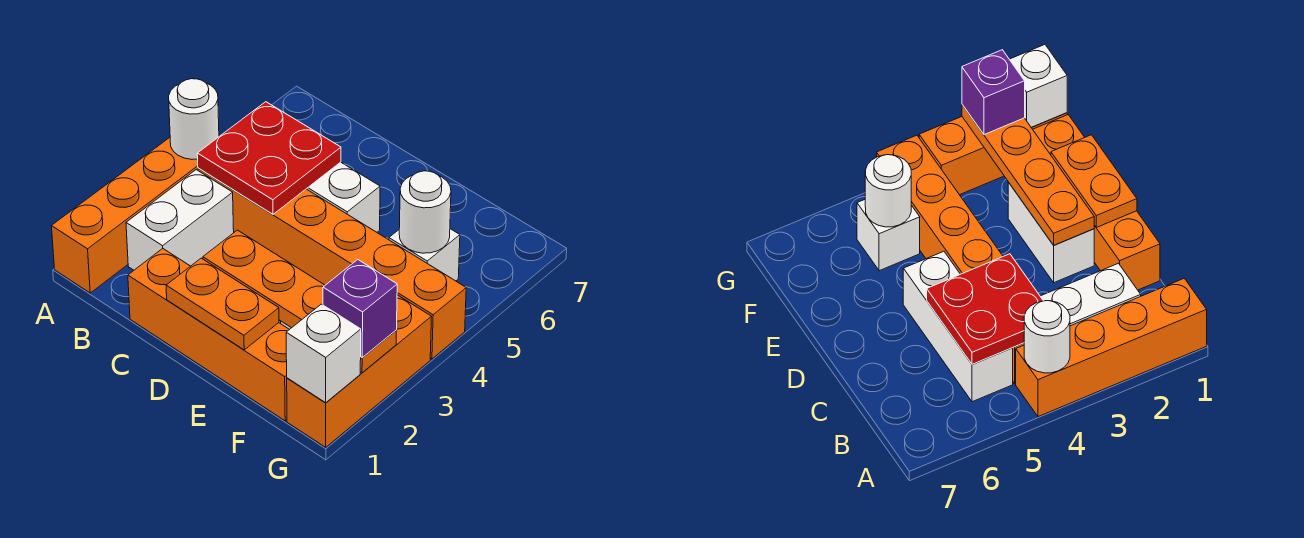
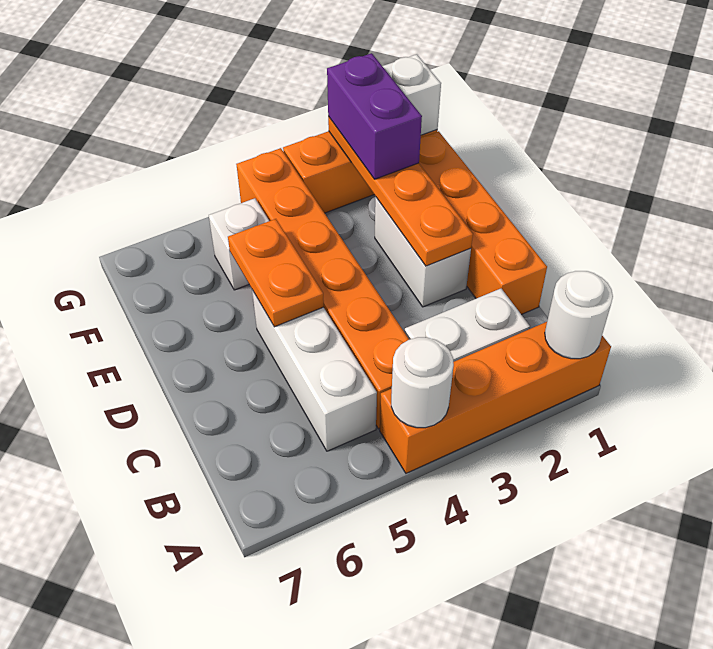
red plate B4:C5 level 2 -> none
orange plate D1:E1 level 2 -> orange plate D5:E5 level 2
white round brick F5 level 2 -> white round brick A1 level 2
purple brick G2 level 3 -> purple brick F2:G2 level 3

